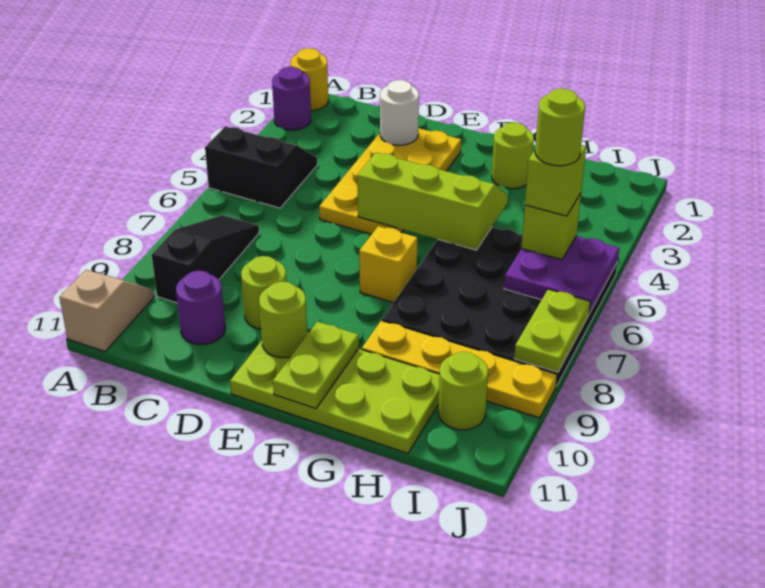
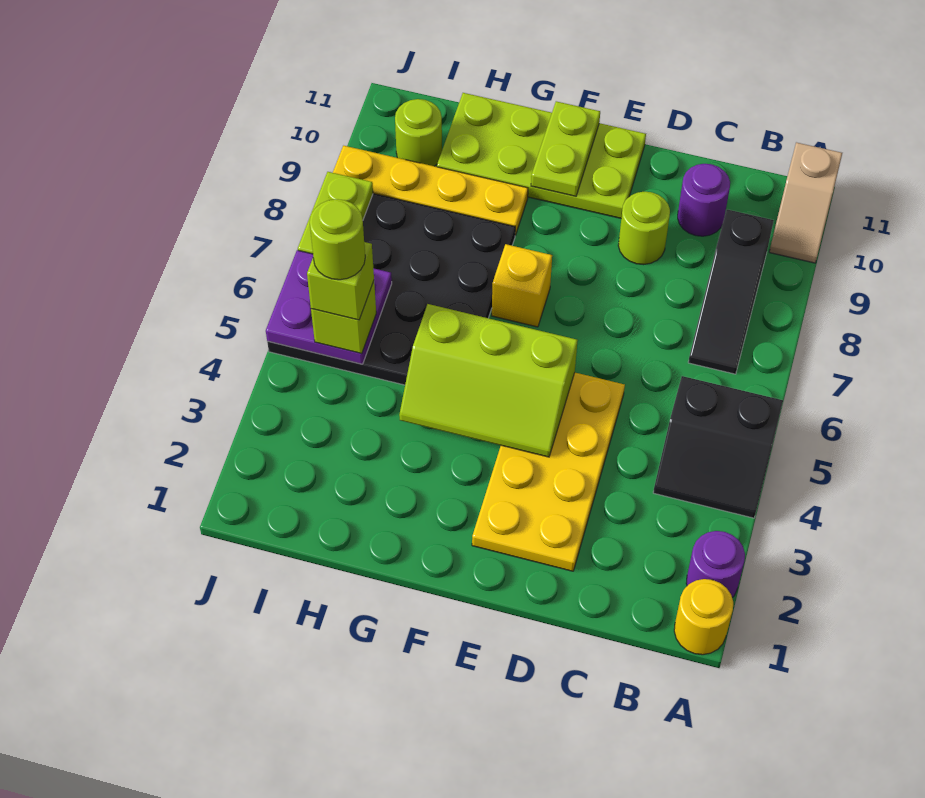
white round brick D2 level 2 -> none
lime round brick E10 level 2 -> none
lime round brick G2 level 1 -> none

